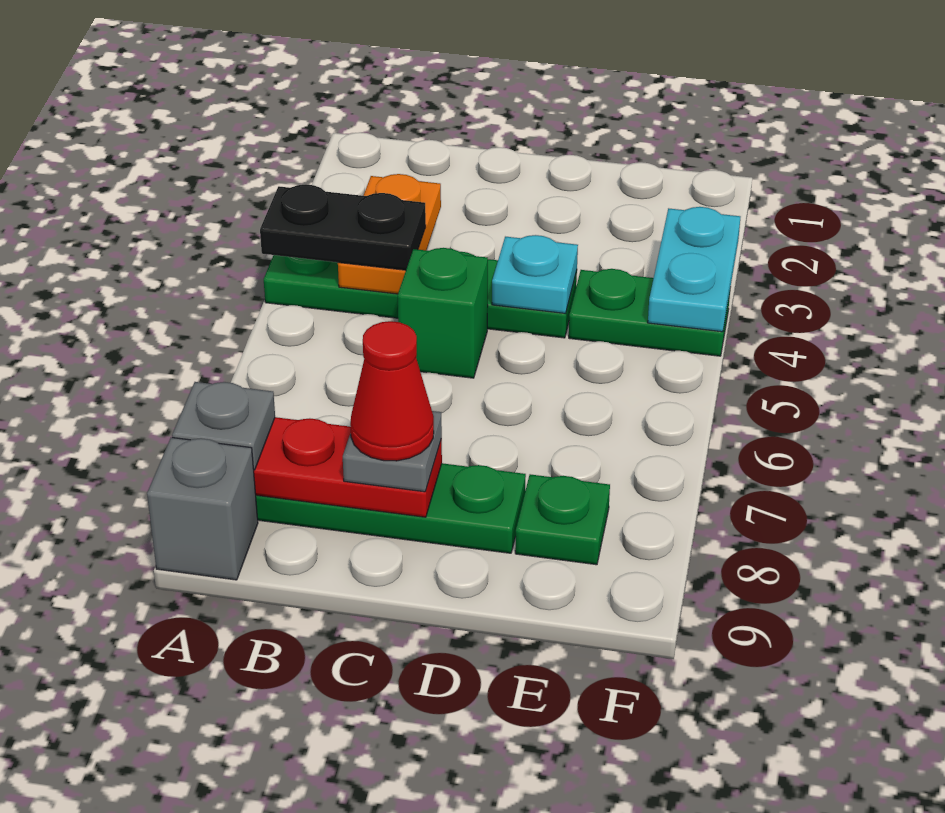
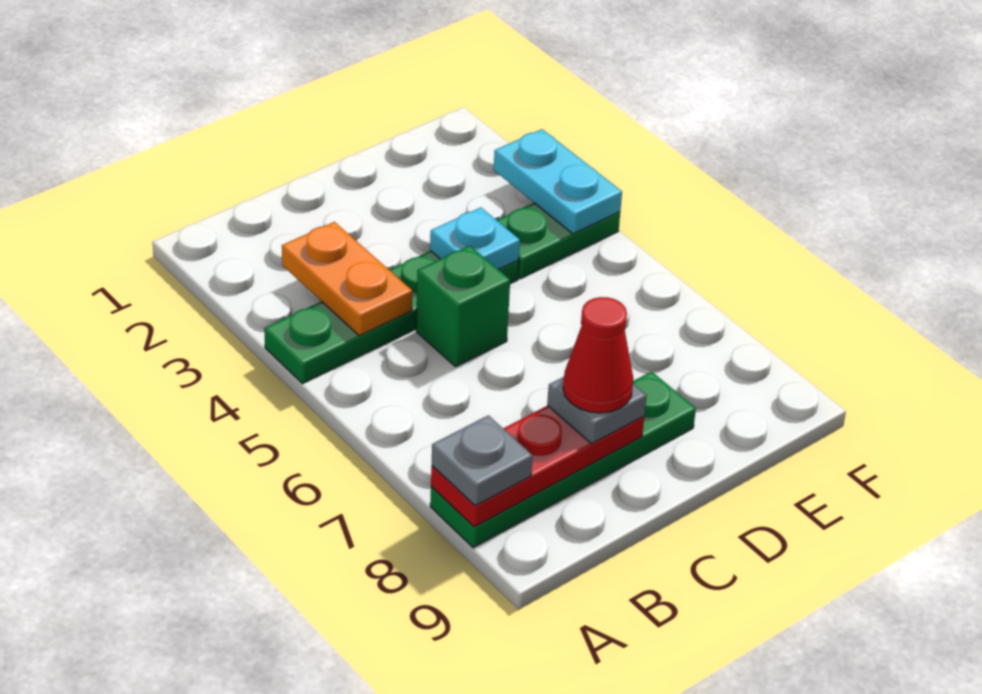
black plate A4:B4 level 3 -> none
grey brick A9 level 1 -> none
green plate E8 level 1 -> none

